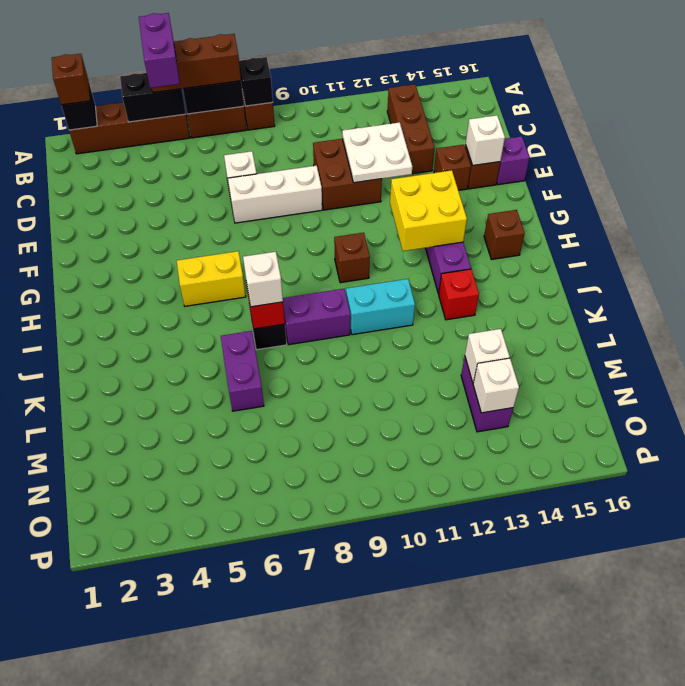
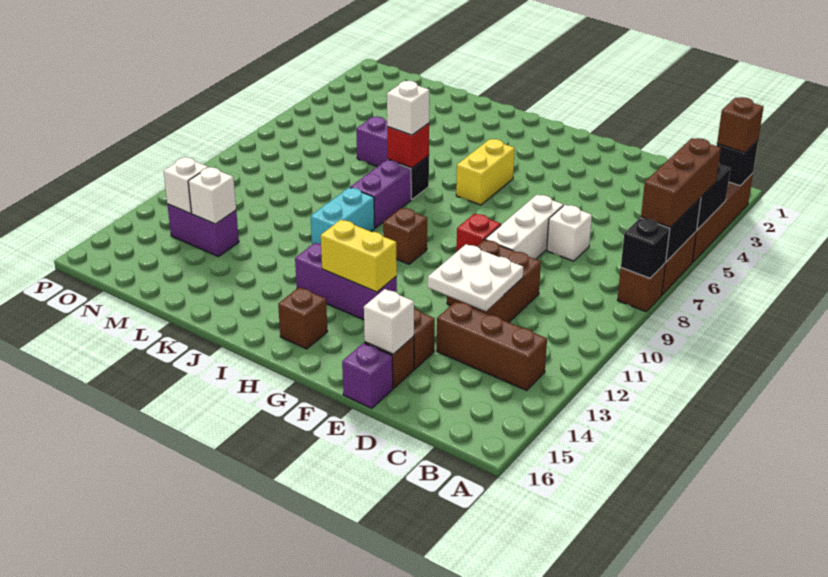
purple brick A5:B5 level 4 -> none
yellow brick G12:H13 level 2 -> yellow brick G13:H13 level 2
red brick J13 level 1 -> red brick F9 level 1

